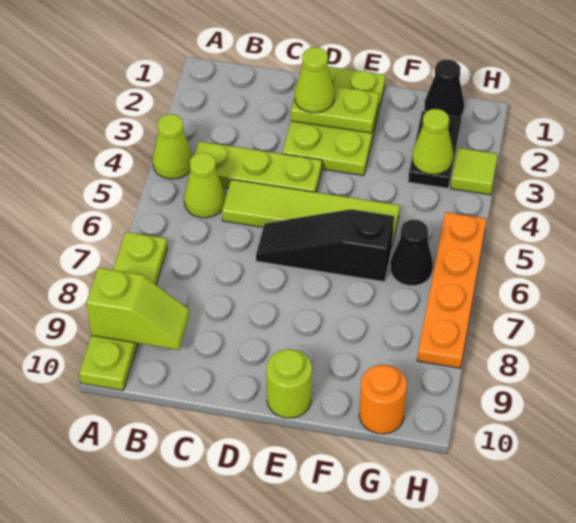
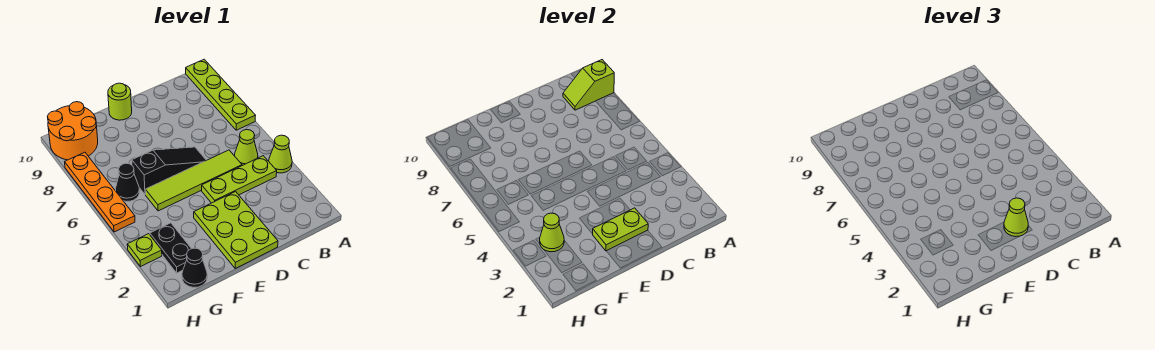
orange round brick G10 level 1 -> orange round brick G9:H10 level 1
lime tile H3 level 1 -> lime plate H3 level 1

